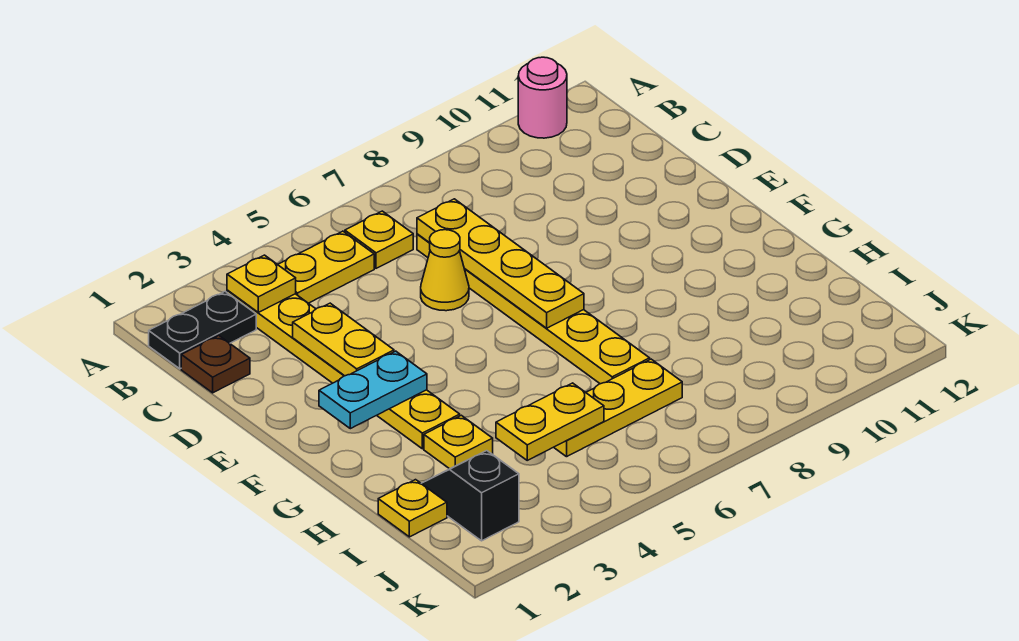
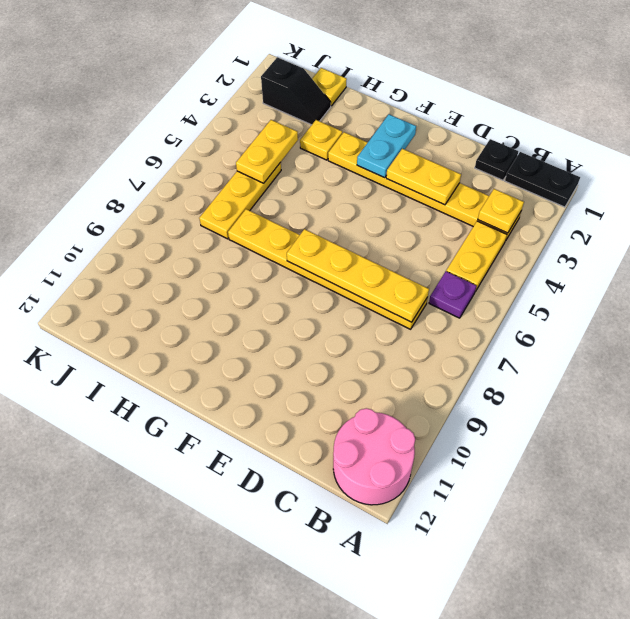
pink round brick A11 level 1 -> pink round brick A11:B12 level 1
black plate B1:B2 level 1 -> black plate A1:B1 level 1
yellow plate B6 level 1 -> purple plate B6 level 1
brown plate C1 level 1 -> black plate C1 level 1
yellow cone D6 level 1 -> none

